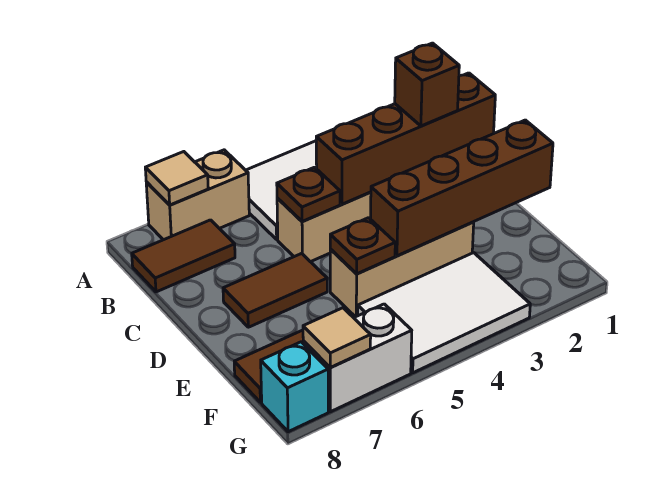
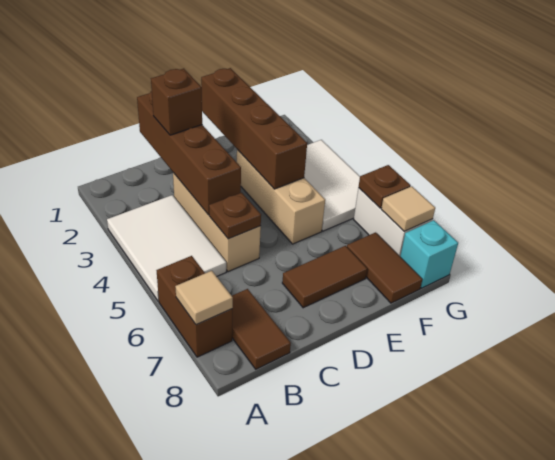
tan brick A6:A7 level 1 -> brown brick A6:A7 level 1
brown tile D6:D7 level 1 -> brown tile D7:E7 level 1
brown plate E5 level 2 -> brown plate G6 level 2

